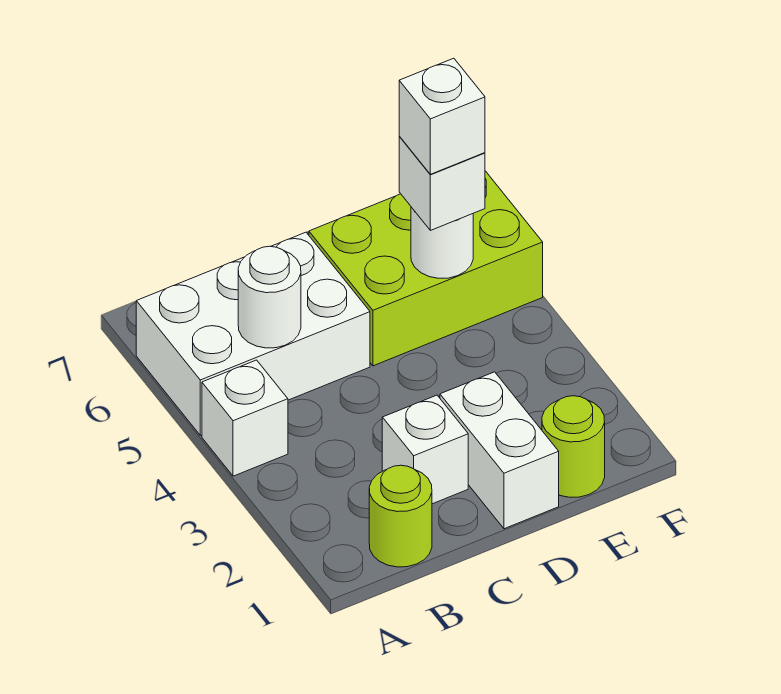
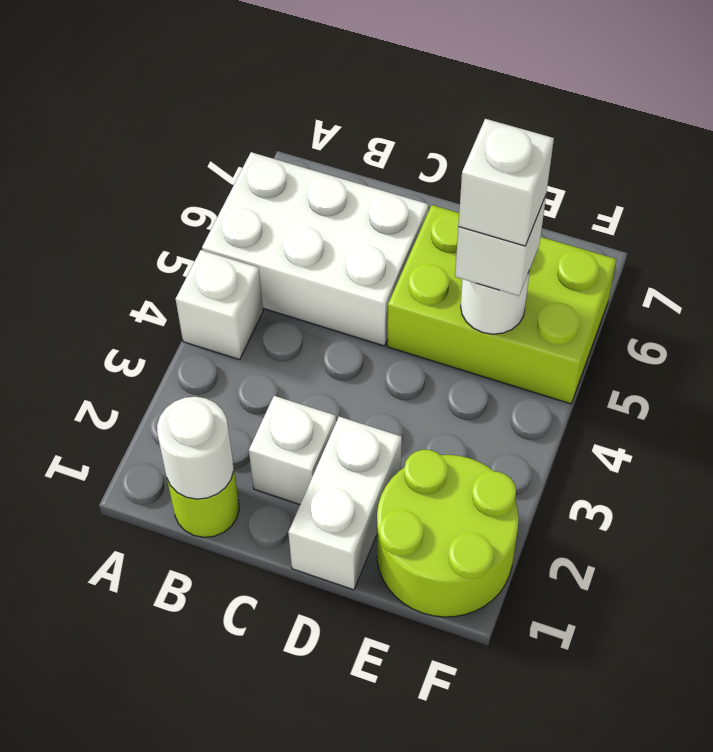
white round brick B5 level 2 -> white round brick B1 level 2
lime round brick E1 level 1 -> lime round brick E1:F2 level 1

